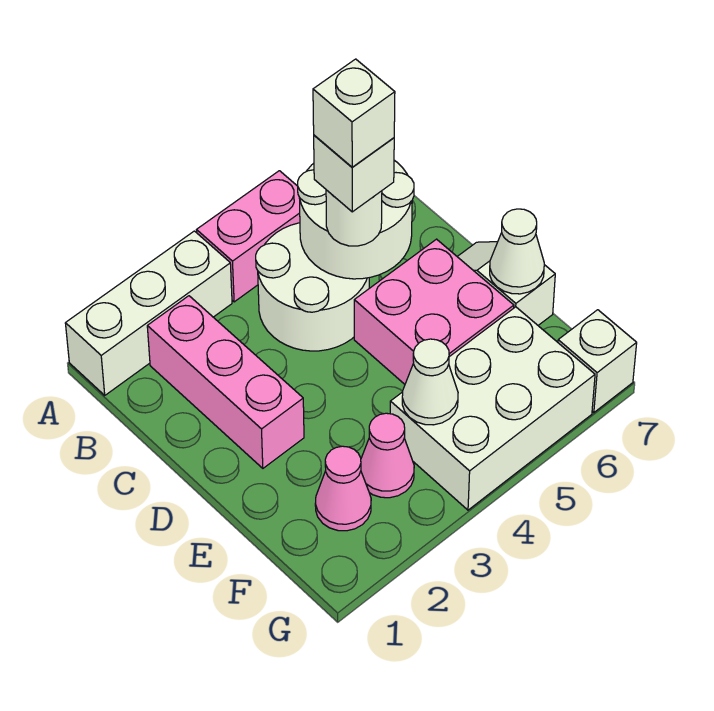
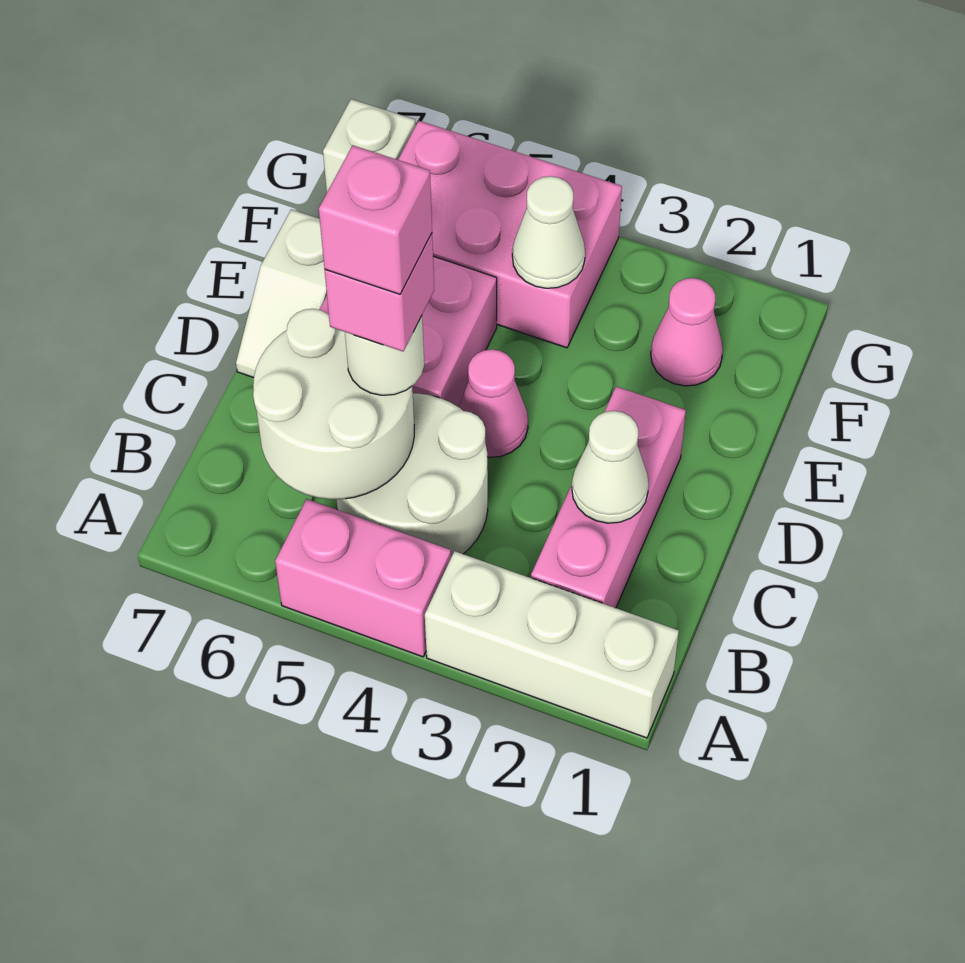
white brick C5 level 4 -> pink brick C5 level 4
white brick C5 level 5 -> pink brick C5 level 5
white cone E7 level 2 -> white cone C2 level 2
pink cone F3 level 1 -> pink cone D4 level 1
white brick F4:G6 level 1 -> pink brick F4:G6 level 1

